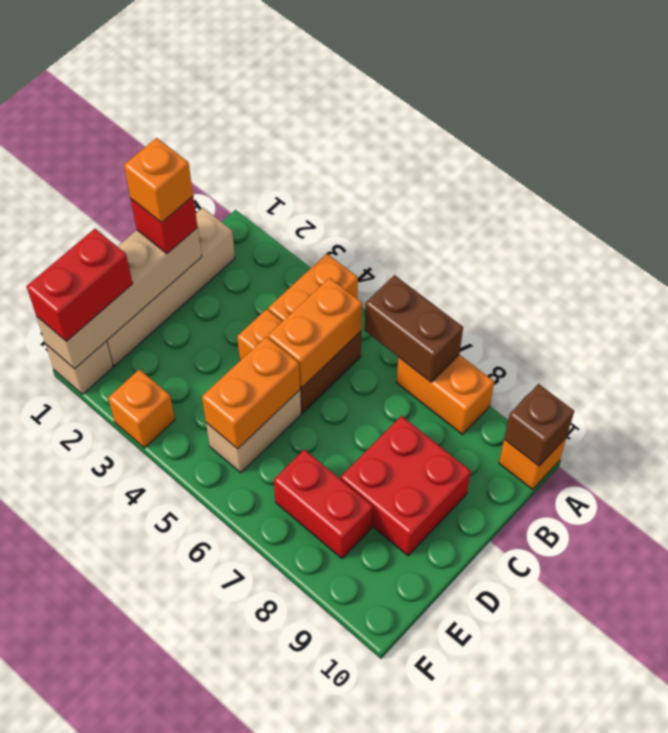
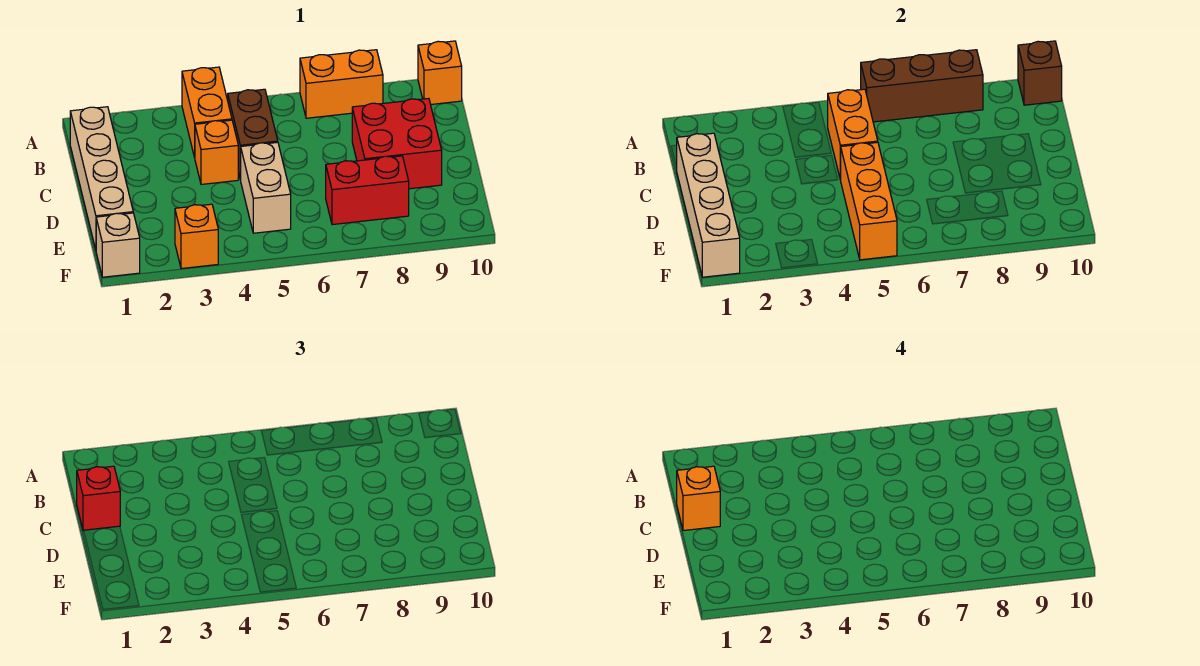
brown brick A6:A7 level 2 -> brown brick A6:A8 level 2
orange brick D5:E5 level 2 -> orange brick D5:F5 level 2
red brick E1:F1 level 3 -> none

